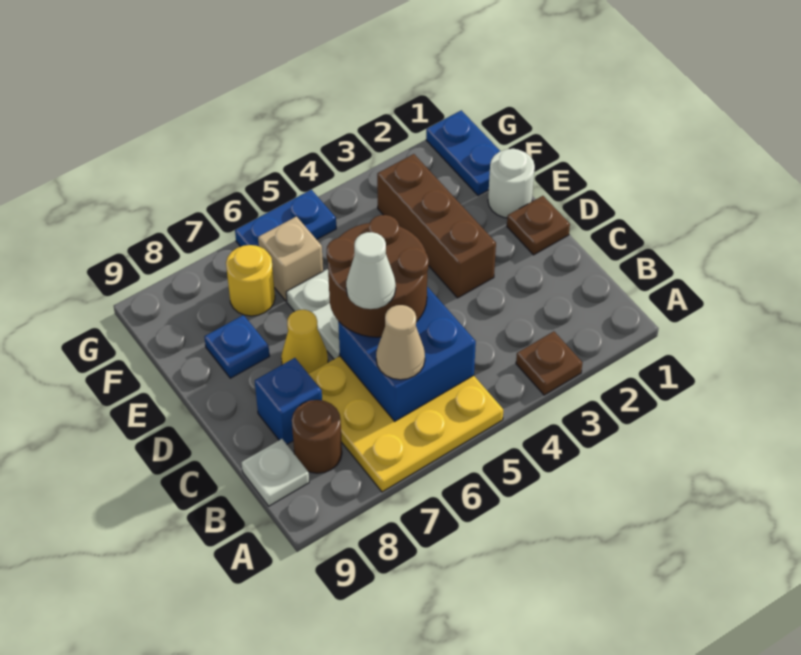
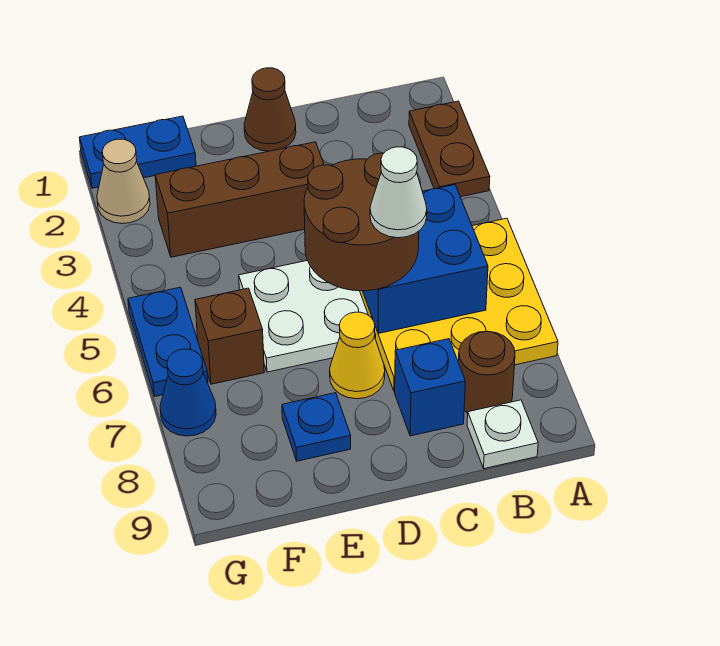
brown plate A3 level 1 -> brown plate A2:A3 level 1
tan cone B6 level 3 -> tan cone G2 level 1
brown plate D1 level 1 -> brown cone D1 level 1
white round brick E1 level 1 -> none
tan brick F6 level 1 -> brown brick F6 level 1
yellow round brick F7 level 1 -> none
none -> blue cone G7 level 1

